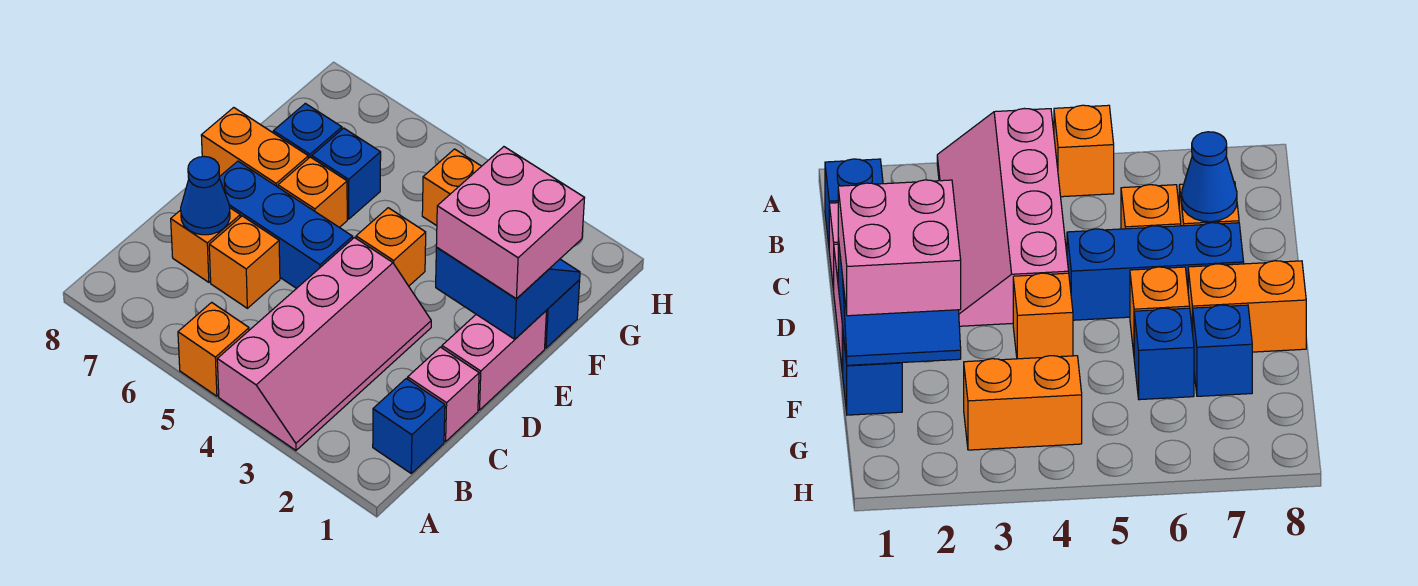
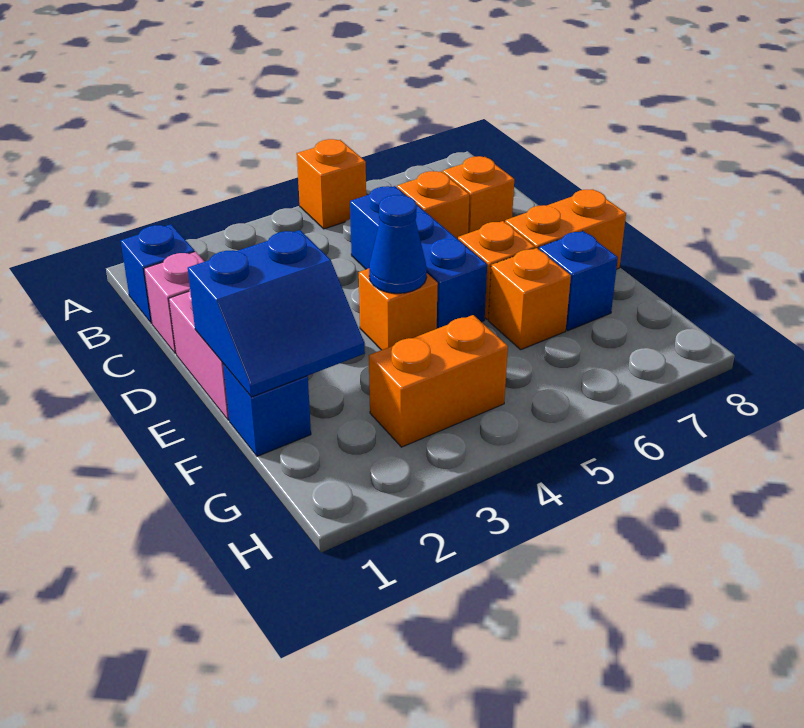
pink slope A3:D4 level 1 top 4 -> none
blue cone C7 level 2 -> blue cone E4 level 2
blue brick D5:D7 level 1 -> blue brick C5:E5 level 1
pink brick E1:F2 level 3 -> none
blue brick F6 level 1 -> orange brick F6 level 1

